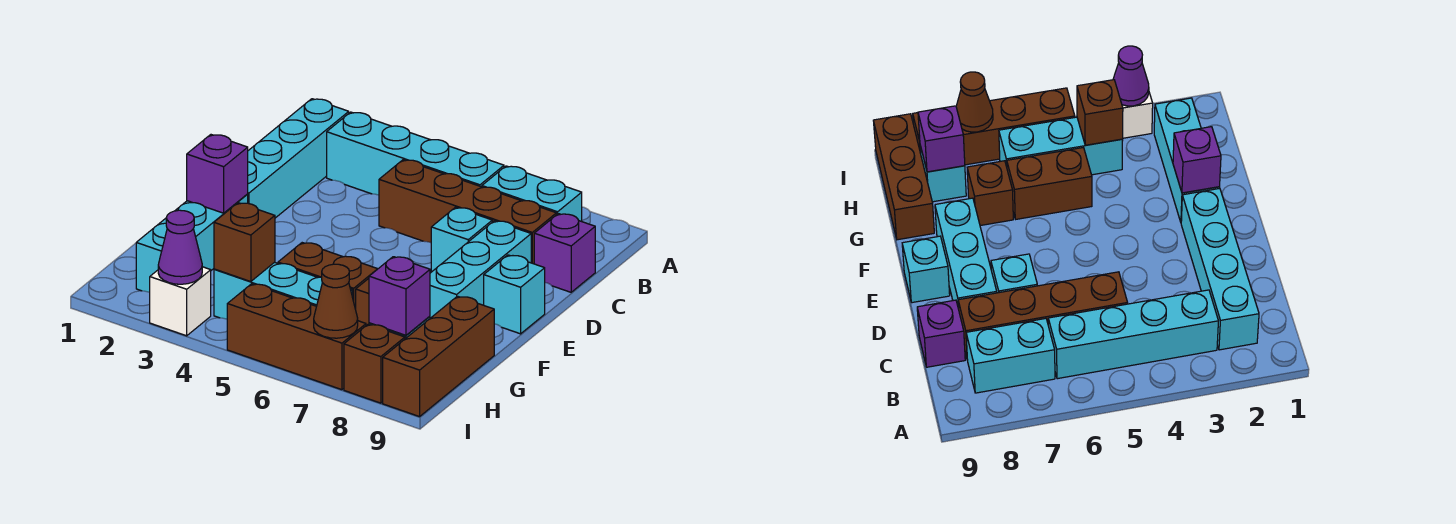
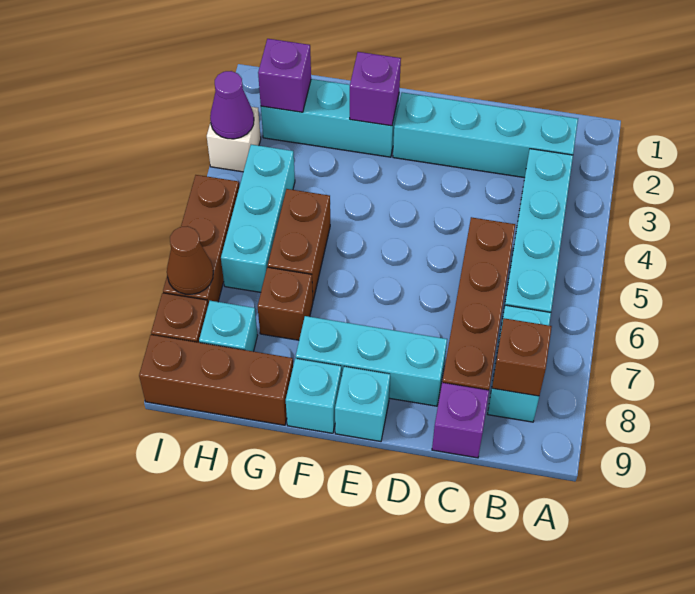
cyan brick D7 level 1 -> cyan brick F9 level 1
brown brick H4 level 2 -> brown brick B8 level 2
purple brick H8 level 2 -> purple brick H2 level 2

